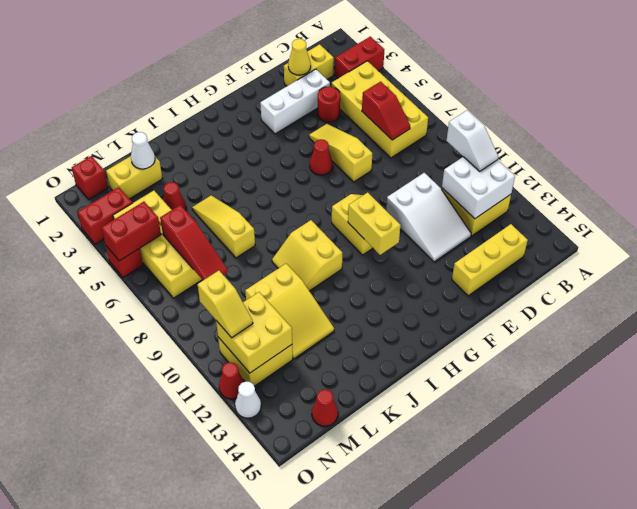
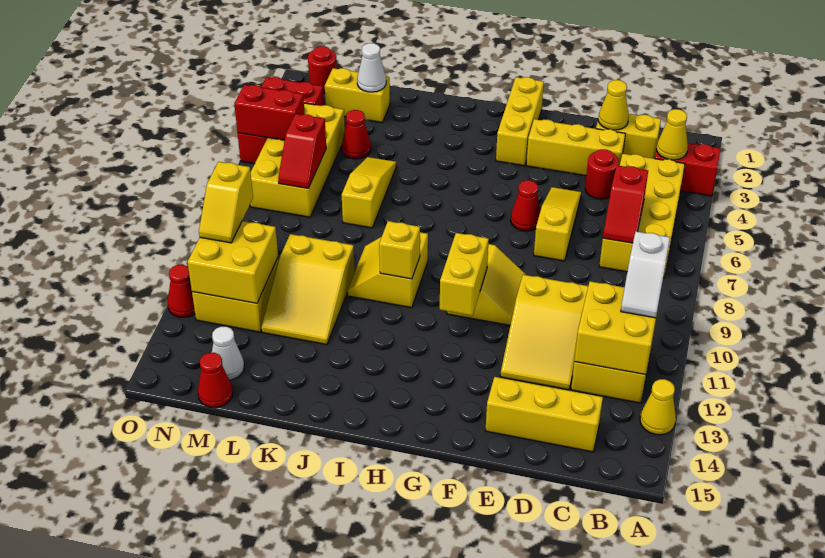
none -> yellow cone A13 level 1
none -> yellow cone B3 level 2
white brick B11:C12 level 2 -> yellow brick B11:C12 level 2
white brick D3:F3 level 1 -> yellow brick D3:F3 level 1
white slope D10:E12 level 1 top 10 -> yellow slope D10:E12 level 1 top 10
none -> yellow brick G1:G3 level 1
none -> yellow brick I10 level 2
red slope M6:M8 level 2 top 6 -> red slope M6:M7 level 2 top 6
red brick N1 level 1 -> red round brick N1 level 1
white cone O13 level 1 -> white cone M14 level 1

